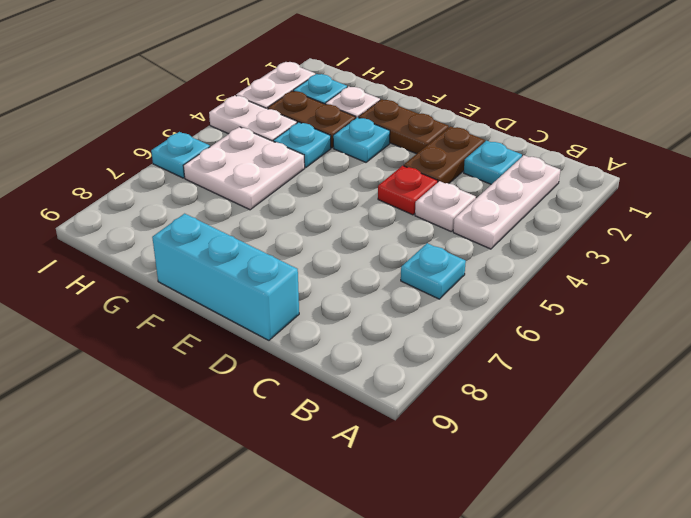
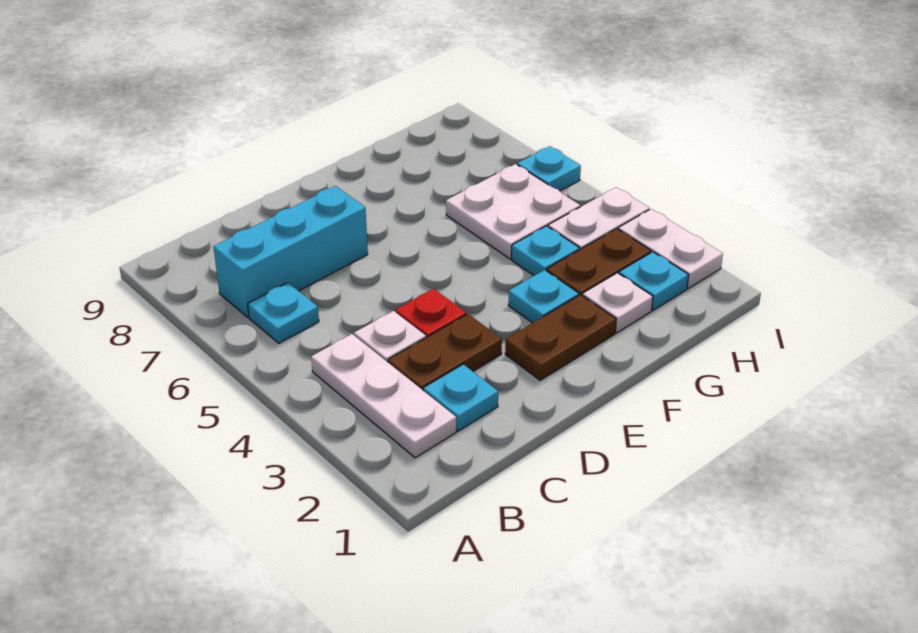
brown plate D2:D3 level 1 -> brown plate C3:D3 level 1
cyan brick D9:F9 level 1 -> cyan brick B7:D7 level 1

